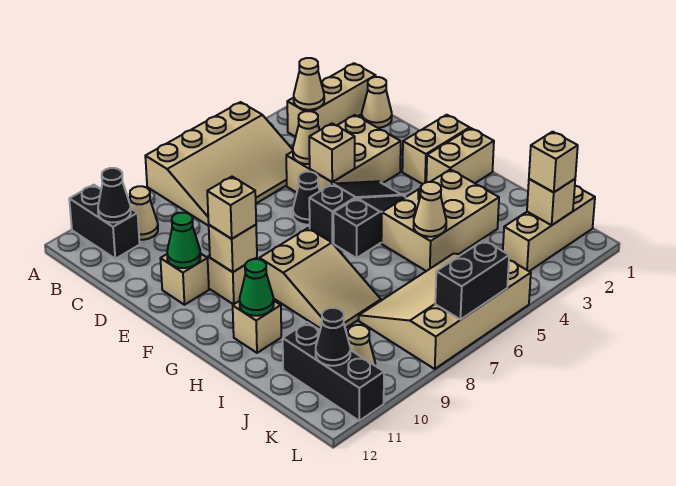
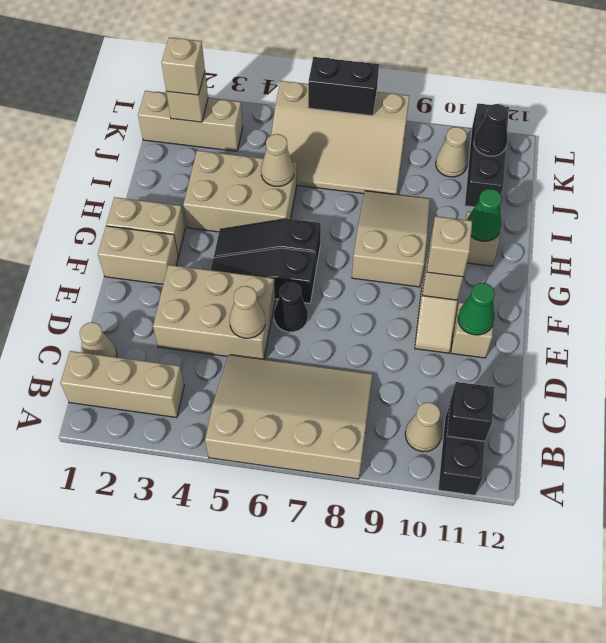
tan cone B3 level 2 -> none
black cone B11 level 2 -> black brick B11 level 2
tan brick E5 level 2 -> none

